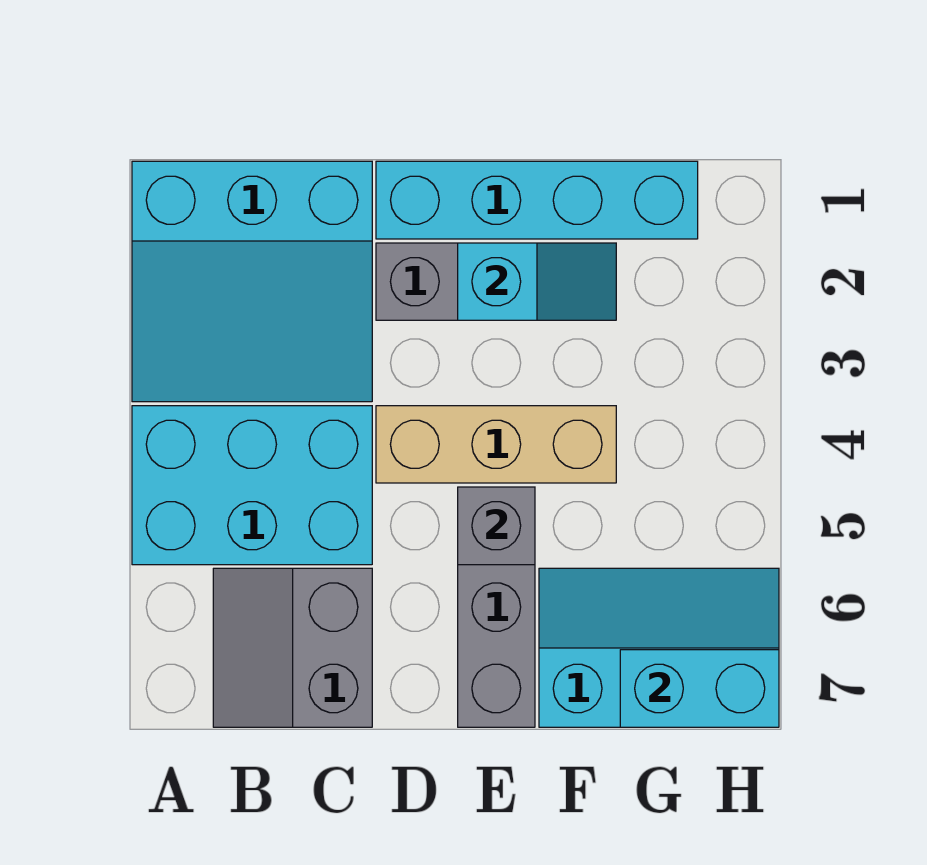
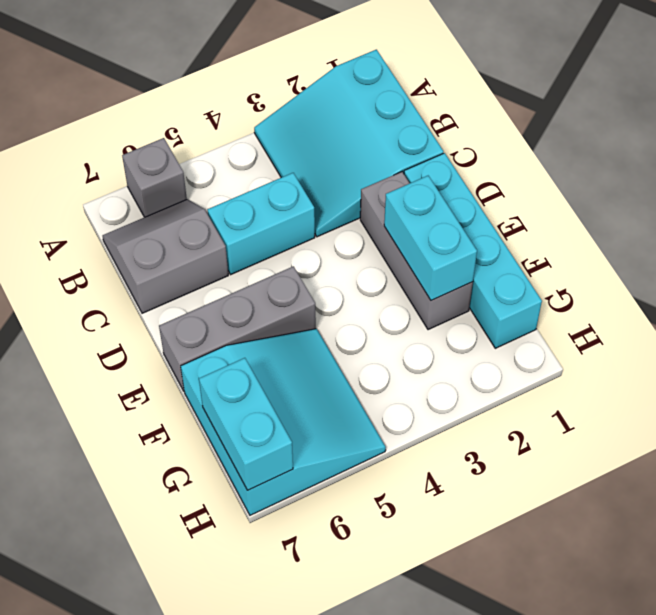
cyan brick A4:C5 level 1 -> cyan brick C4:C5 level 1
tan brick D4:F4 level 1 -> none
cyan slope E2:F2 level 2 top E -> cyan brick E2:F2 level 2
grey brick E5 level 2 -> grey brick A6 level 1
cyan slope F6:H7 level 1 top 7 -> cyan slope F5:H7 level 1 top 7

